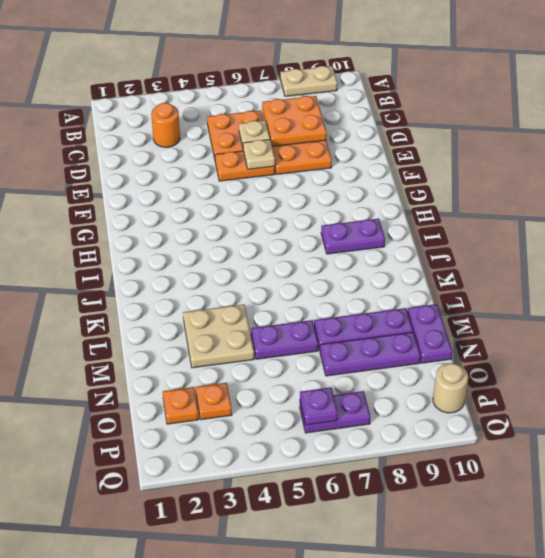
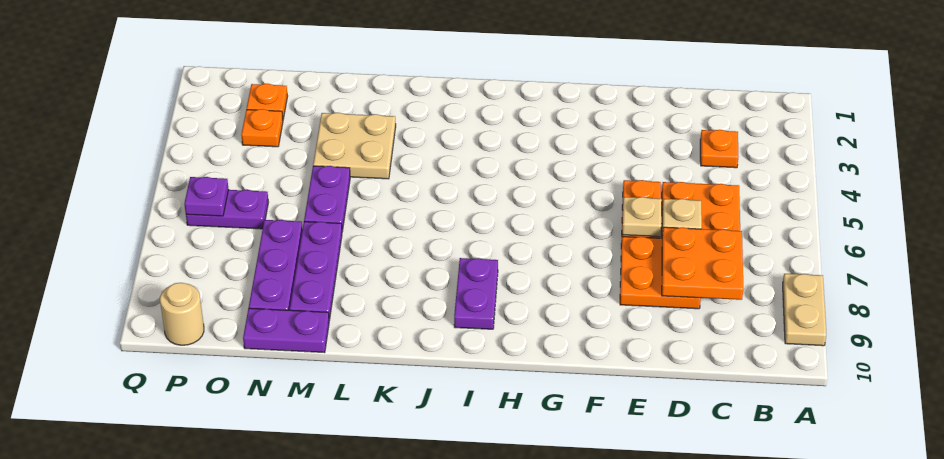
orange round brick C3 level 1 -> orange plate C3 level 1
purple plate P6:P7 level 1 -> purple plate O6:P6 level 1

